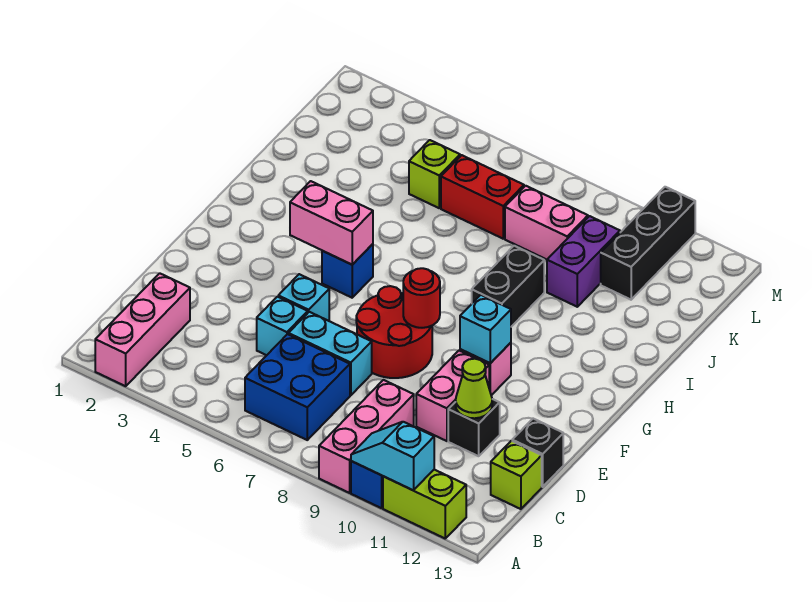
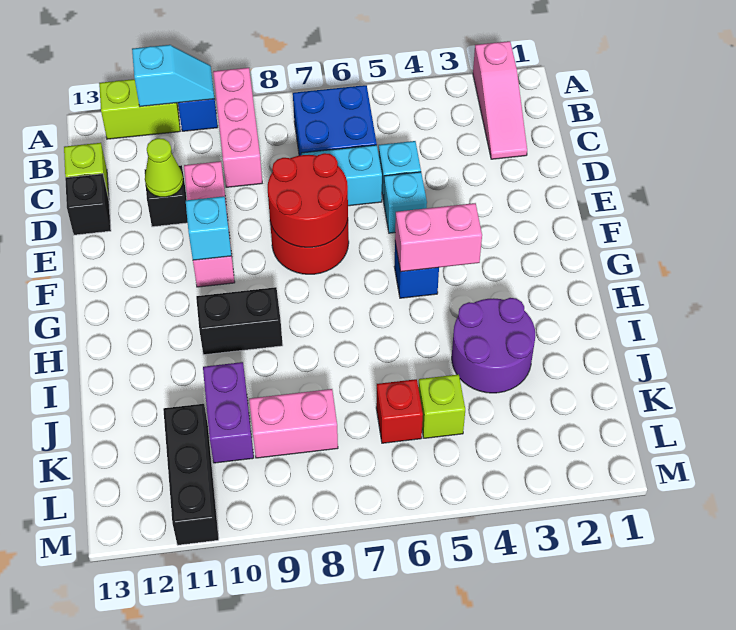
pink brick A2:C2 level 1 -> pink slope A2:C2 level 1 top A
red round brick F8 level 2 -> red round brick E7:F8 level 2
black brick H9:I9 level 1 -> black brick H9:H10 level 1
none -> purple round brick I3:J4 level 1
red brick K6:K7 level 1 -> red brick K6 level 1

